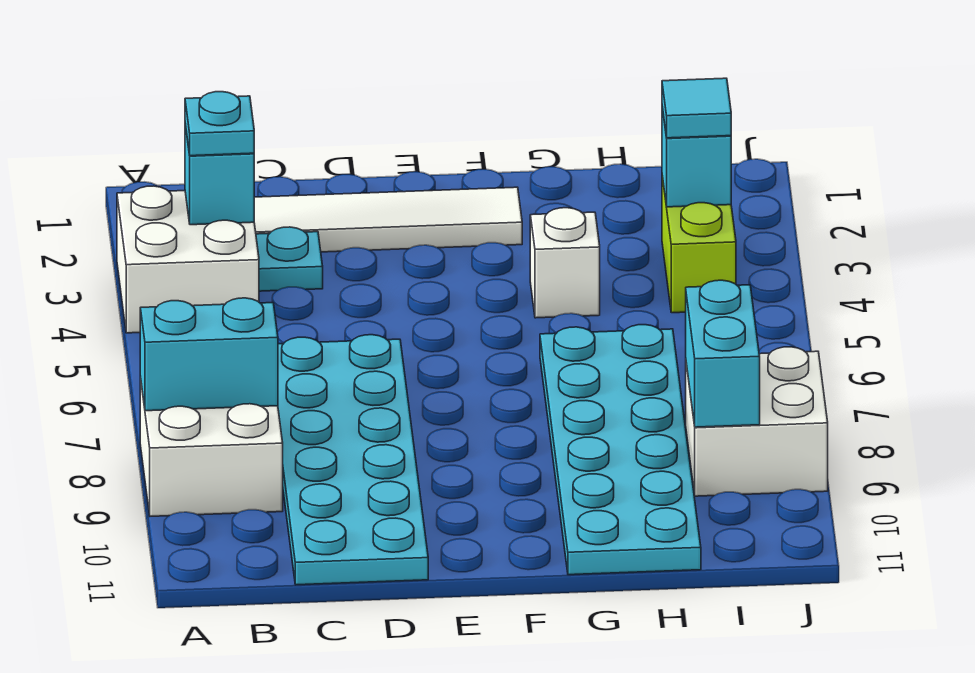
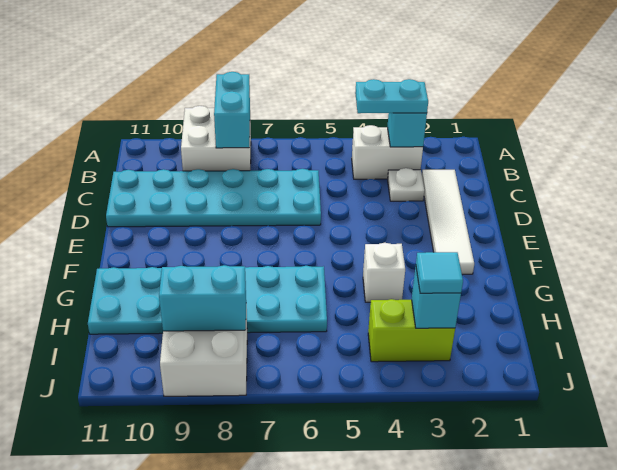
white brick A3:B4 level 1 -> white brick B3:B4 level 1
cyan plate B3 level 3 -> cyan plate B3:B4 level 3
cyan plate C3 level 1 -> white plate C3 level 1

